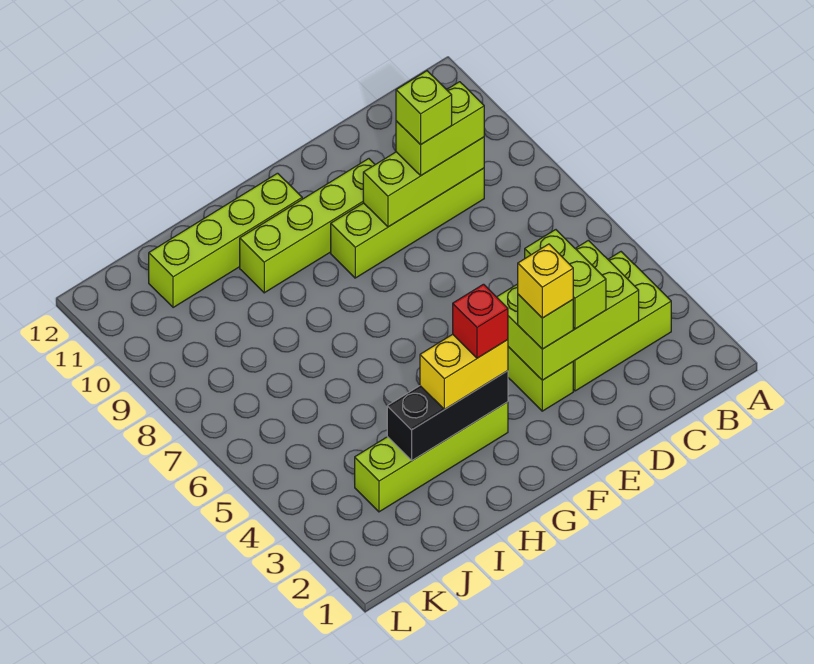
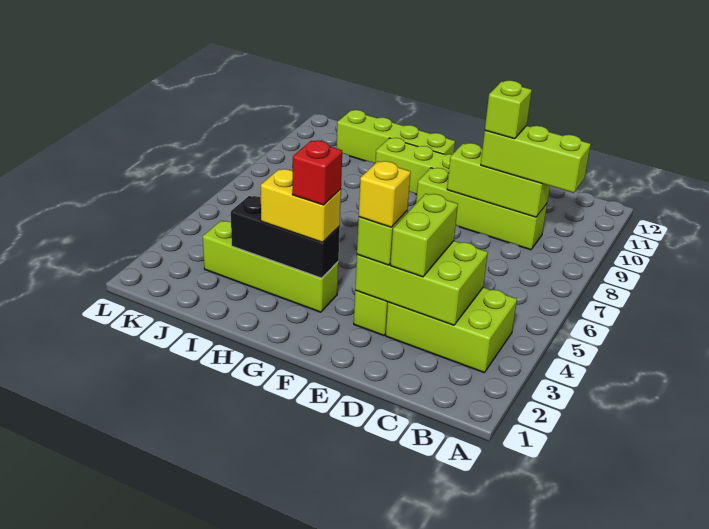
lime brick C9:D9 level 3 -> lime brick B9:D9 level 3

